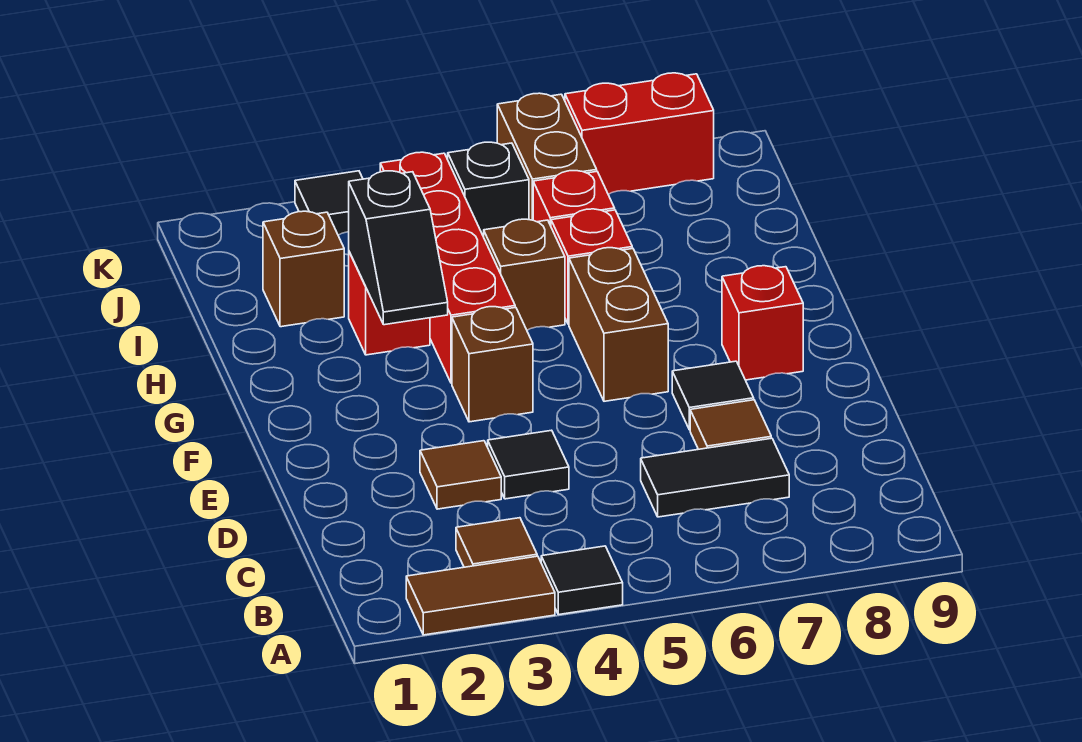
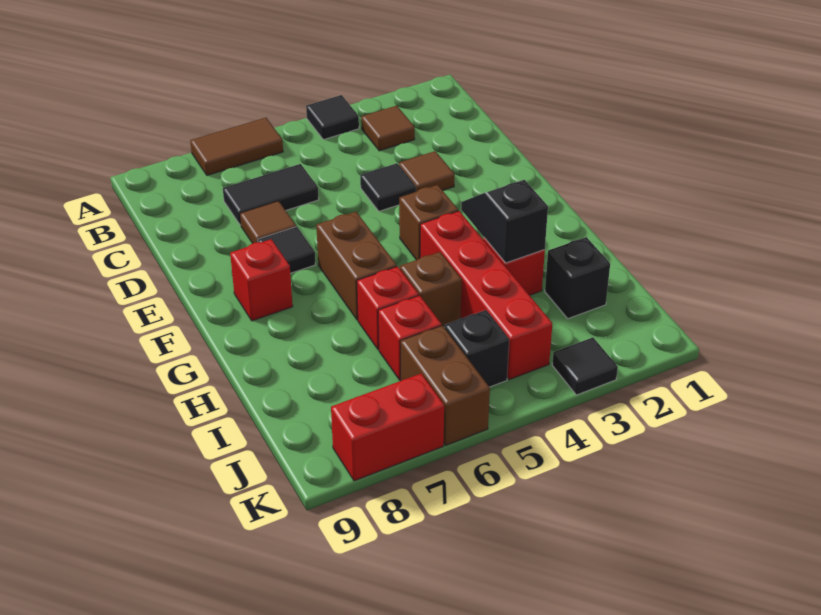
brown tile A2:A3 level 1 -> brown tile A6:A7 level 1
brown brick I2 level 1 -> black brick I2 level 1

